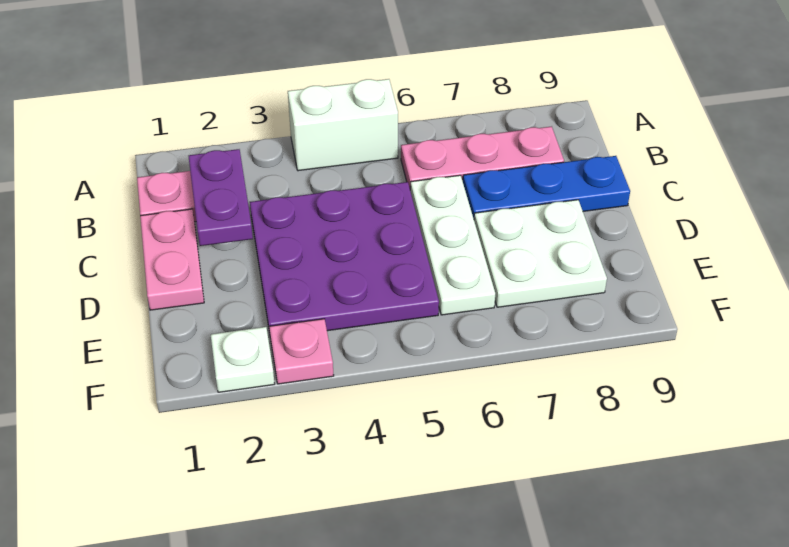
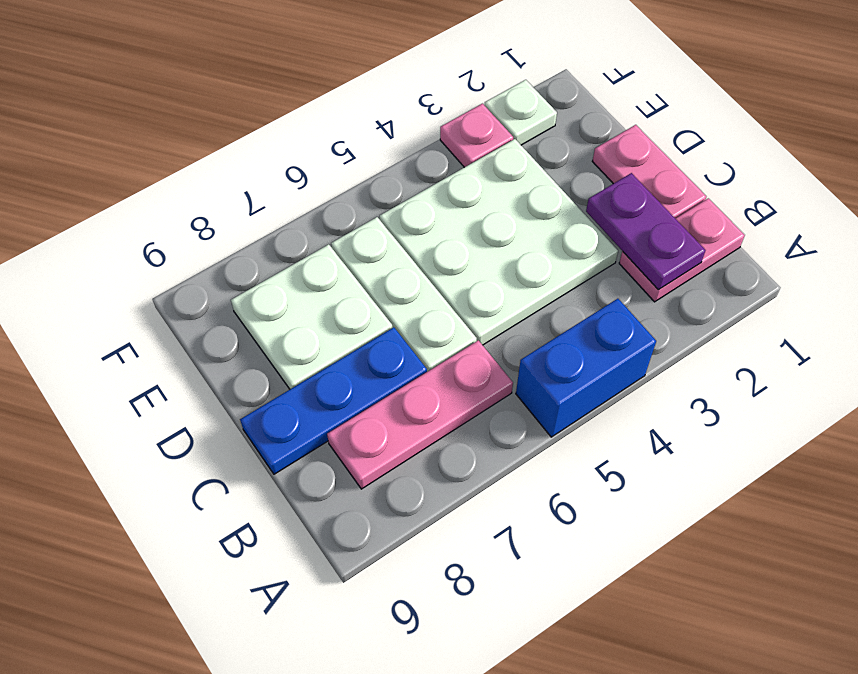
white brick A4:A5 level 1 -> blue brick A4:A5 level 1
purple plate C3:E5 level 1 -> white plate C3:E5 level 1

